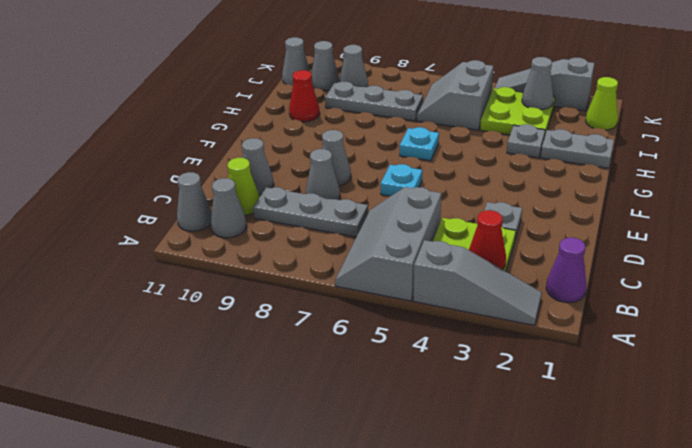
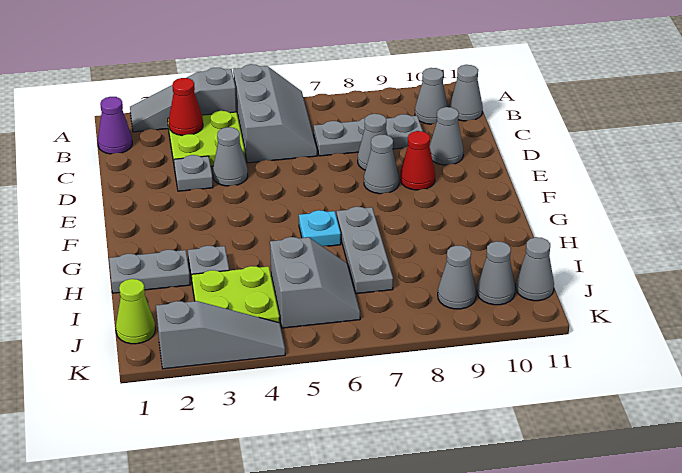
lime cone C10 level 1 -> none
cyan plate E6 level 1 -> none
red cone H10 level 1 -> red cone E9 level 1
grey plate I7:I9 level 1 -> grey plate G7:I7 level 1
grey cone J3 level 2 -> grey cone D4 level 1

